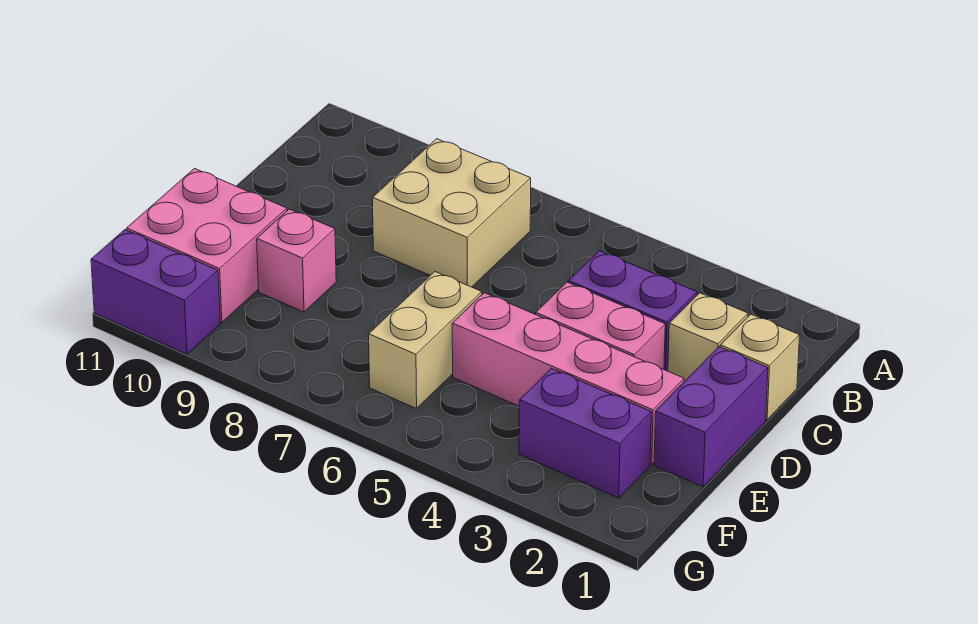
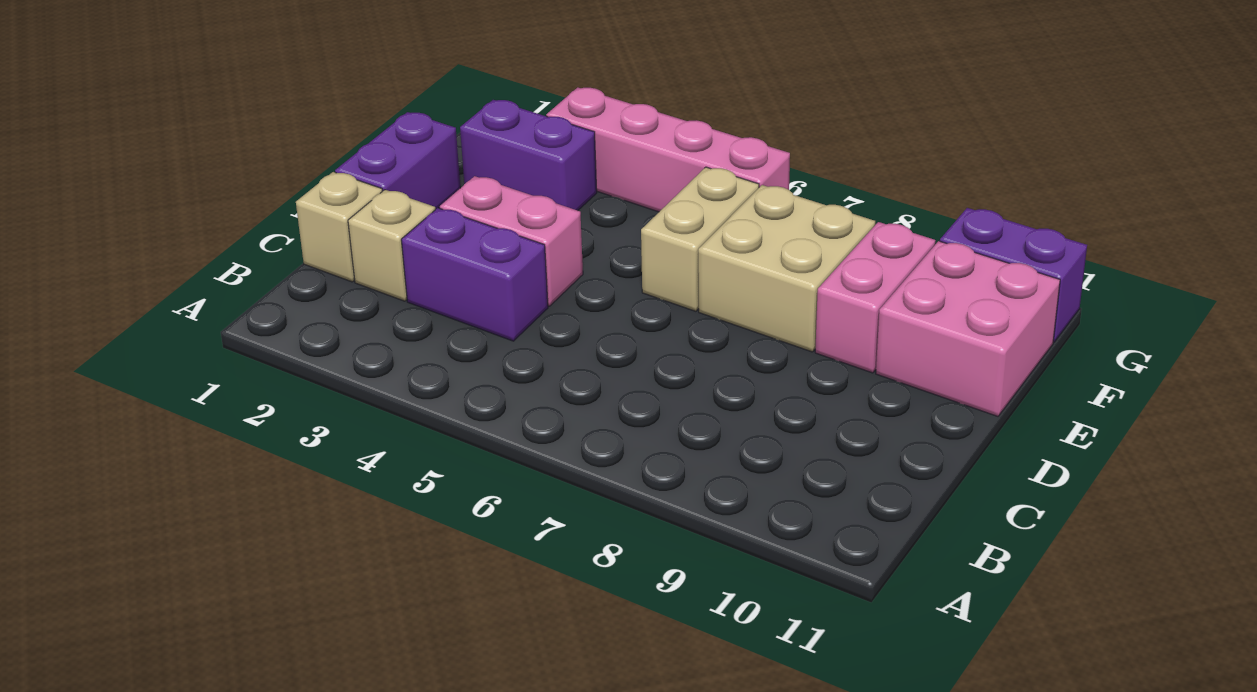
tan brick B7:C8 level 1 -> tan brick E7:F8 level 1
pink brick E2:E5 level 1 -> pink brick G3:G6 level 1
pink brick E9 level 1 -> pink brick E9:F9 level 1

